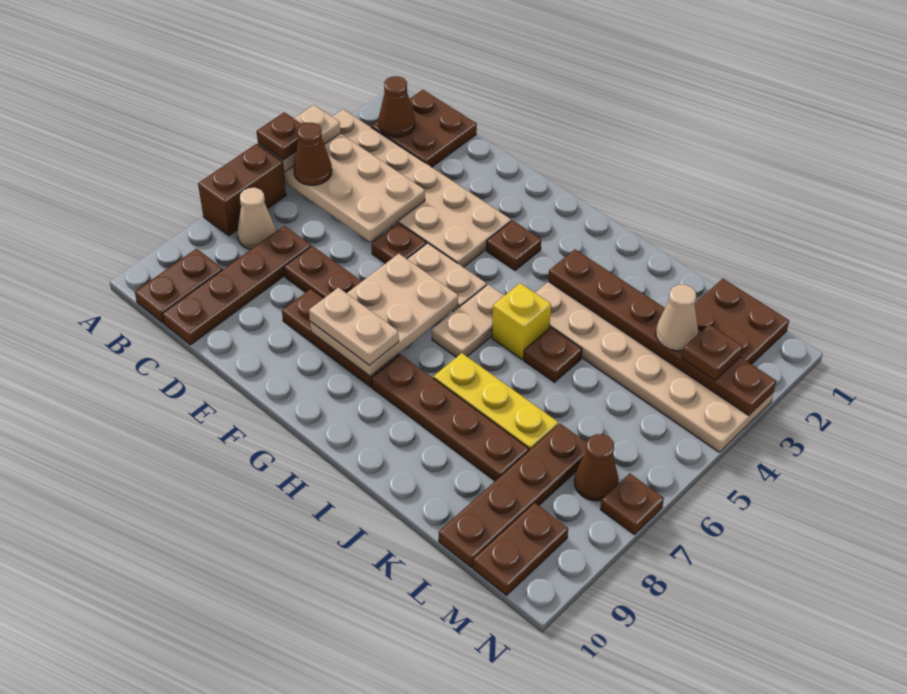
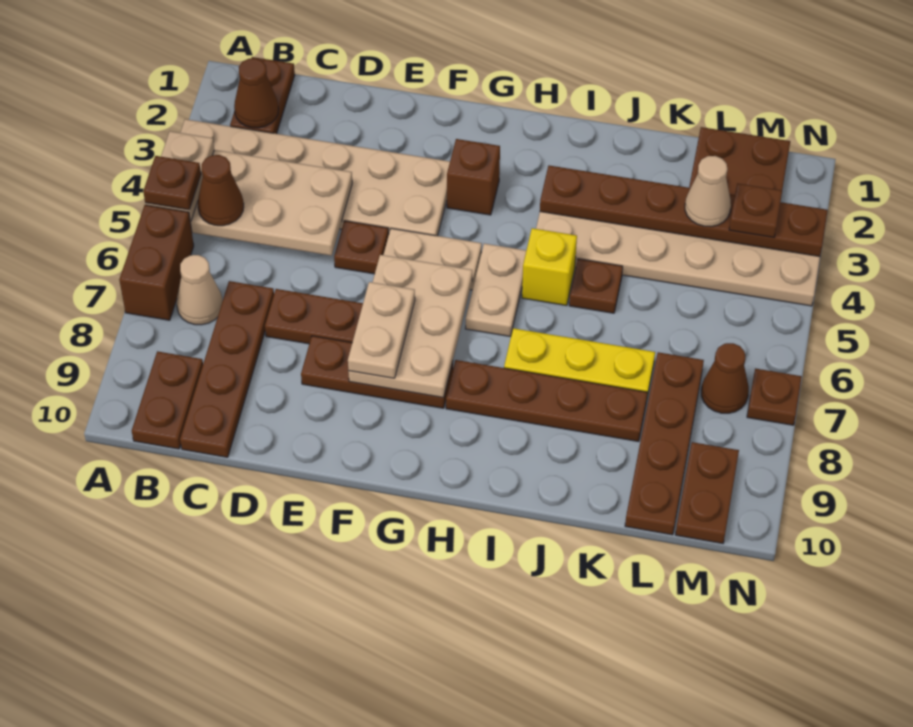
brown plate B1:C2 level 1 -> brown plate B1:B2 level 1
tan plate F8:G8 level 3 -> tan plate F7:F8 level 3
brown plate G3 level 1 -> brown brick G3 level 1

